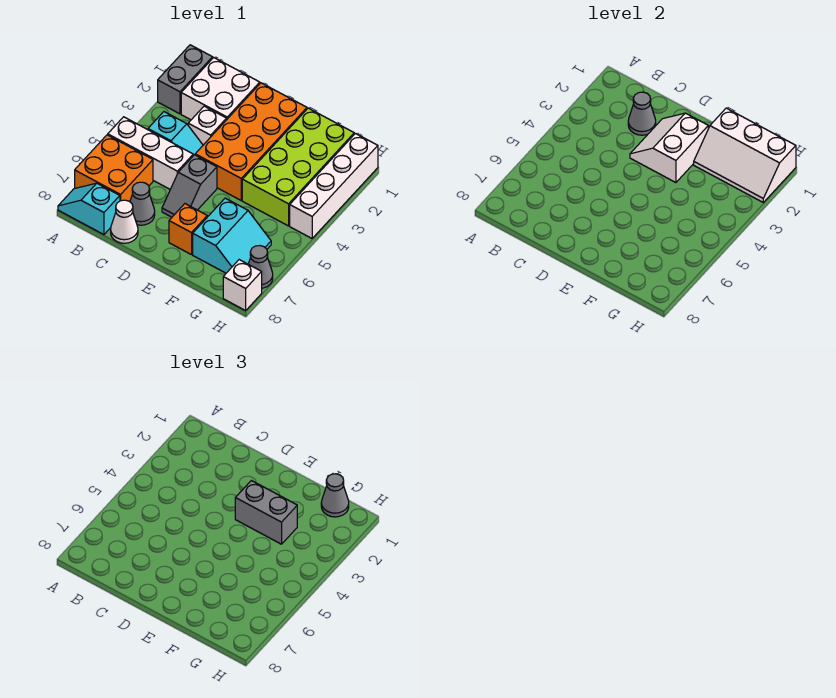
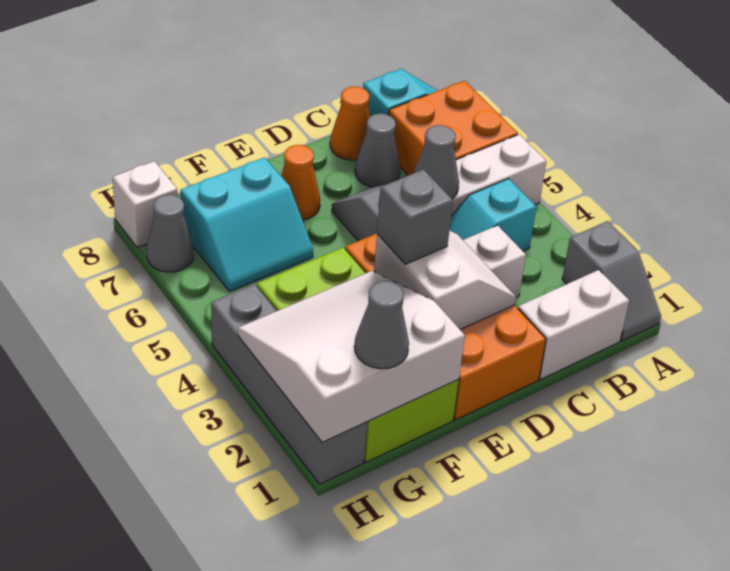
grey brick A1:A2 level 1 -> grey slope A1:A2 level 1 top 2
white brick B1:C2 level 1 -> white brick B1:C1 level 1
grey cone C2 level 2 -> grey cone C5 level 2
white cone C8 level 1 -> orange cone C8 level 1
grey brick E3:F3 level 3 -> grey brick E3 level 3
orange brick E7 level 1 -> orange cone E7 level 1
white slope F1:H2 level 2 top 1 -> white slope F1:H3 level 2 top 1
cyan slope F6:G7 level 1 top F -> cyan slope F6:G7 level 1 top 7
white brick H1:H4 level 1 -> grey brick H1:H4 level 1

